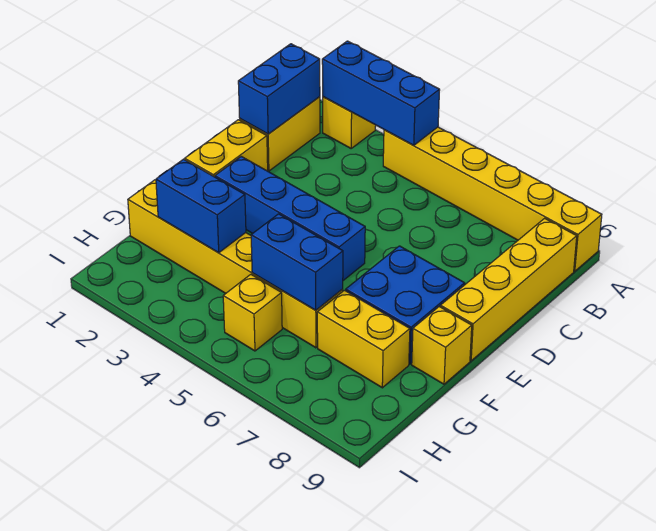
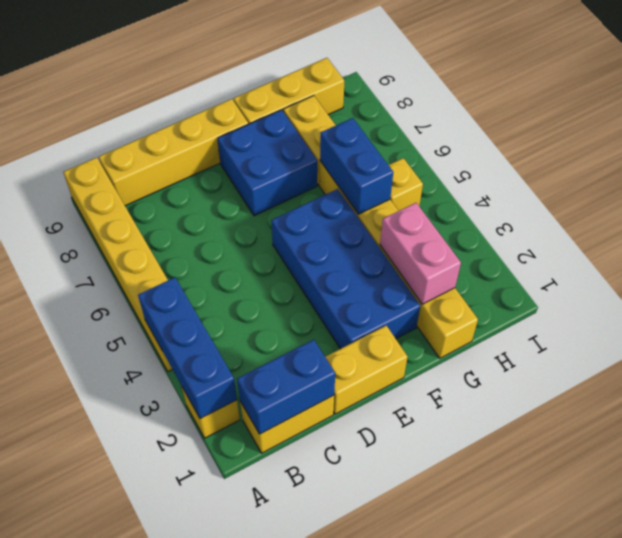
blue brick E2:E5 level 1 -> blue brick E2:F5 level 1
yellow brick F9 level 1 -> yellow brick F9:H9 level 1
blue brick G2:G3 level 2 -> pink brick G2:G3 level 2

